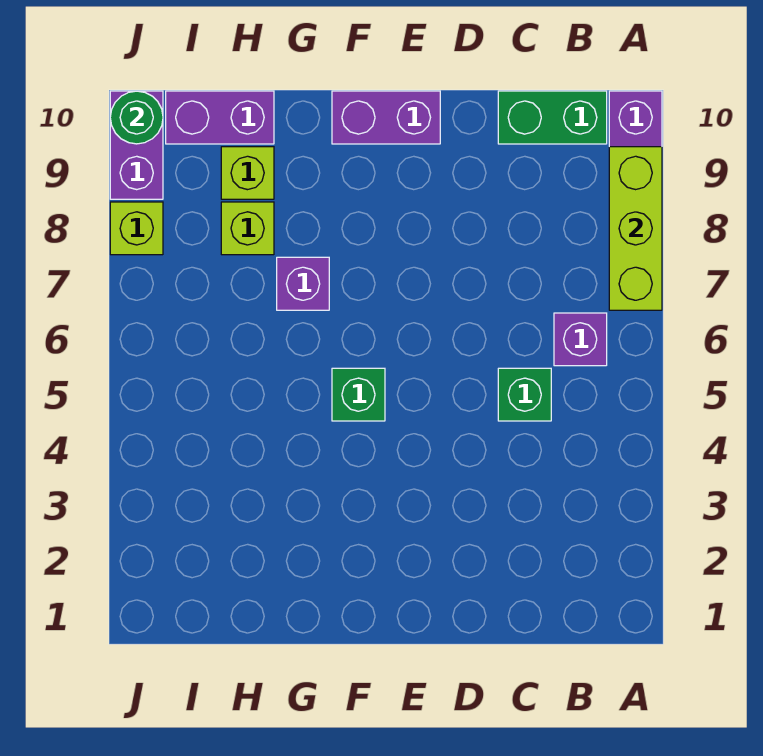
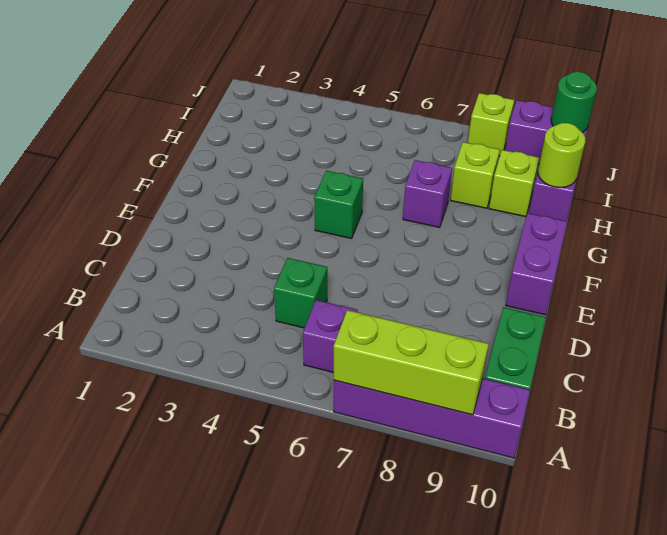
none -> lime round brick H10 level 2

